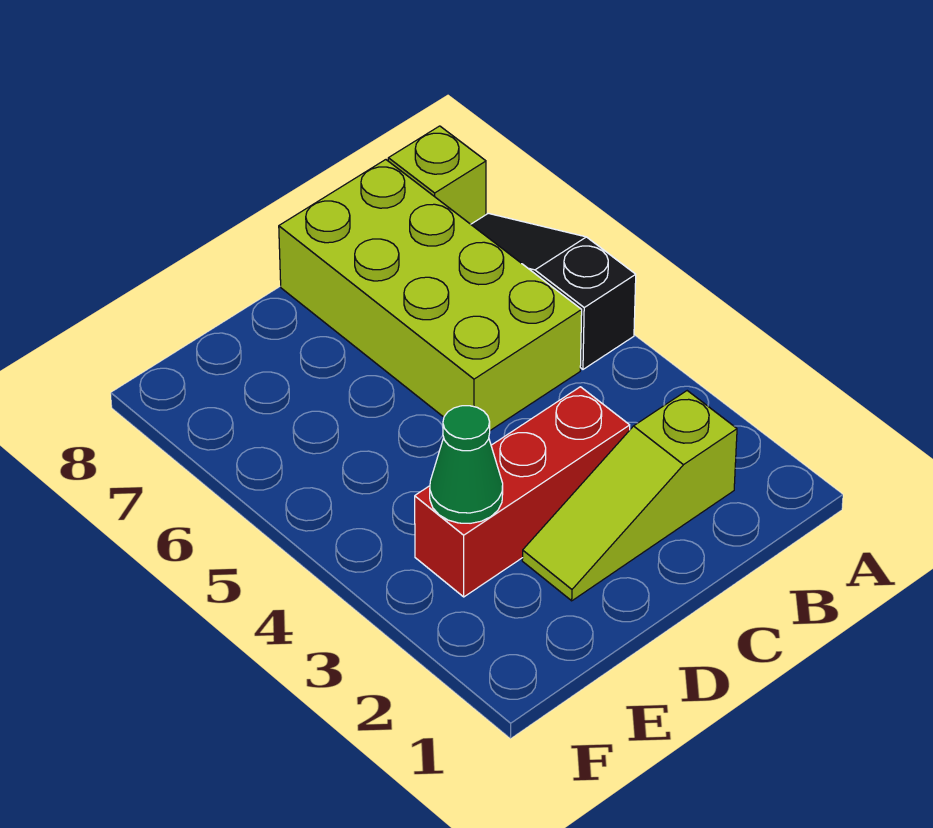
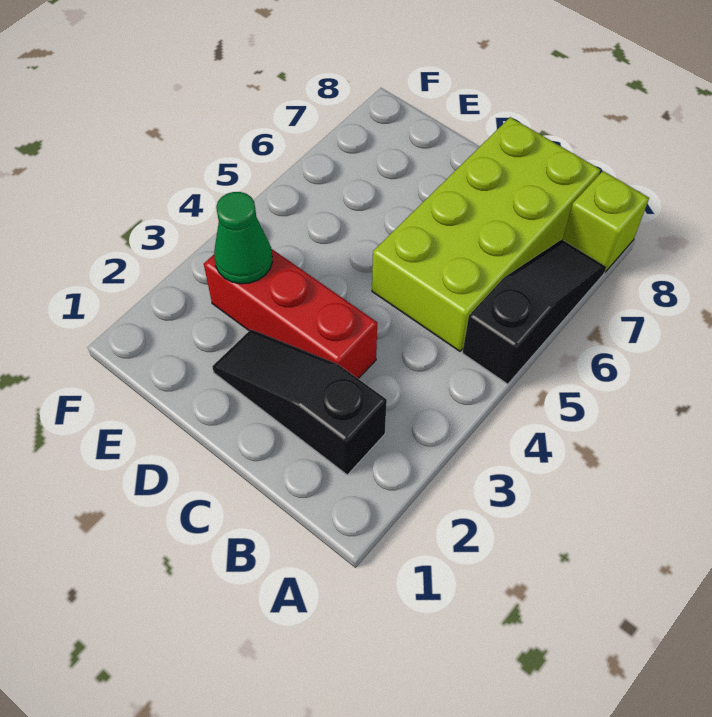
lime slope B2:D2 level 1 top B -> black slope B2:D2 level 1 top B

